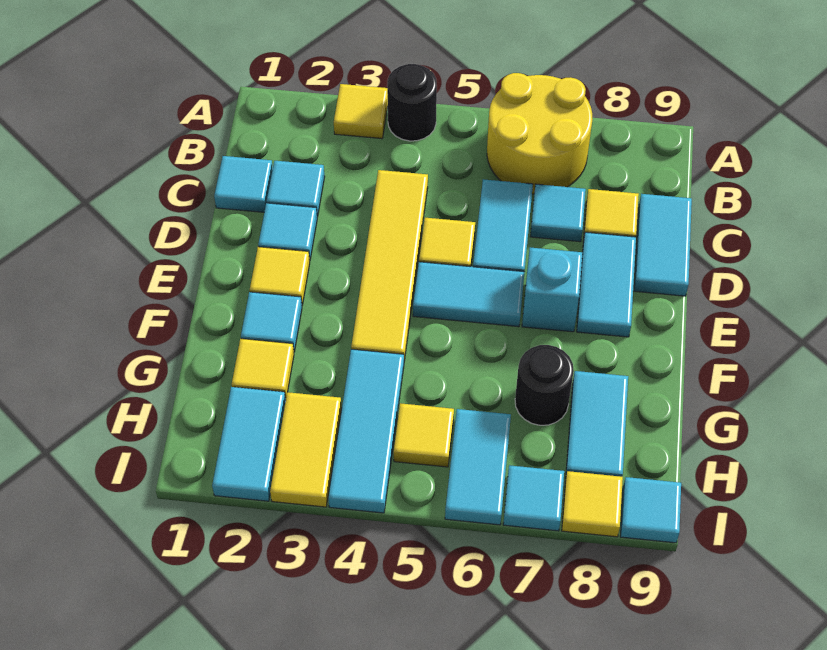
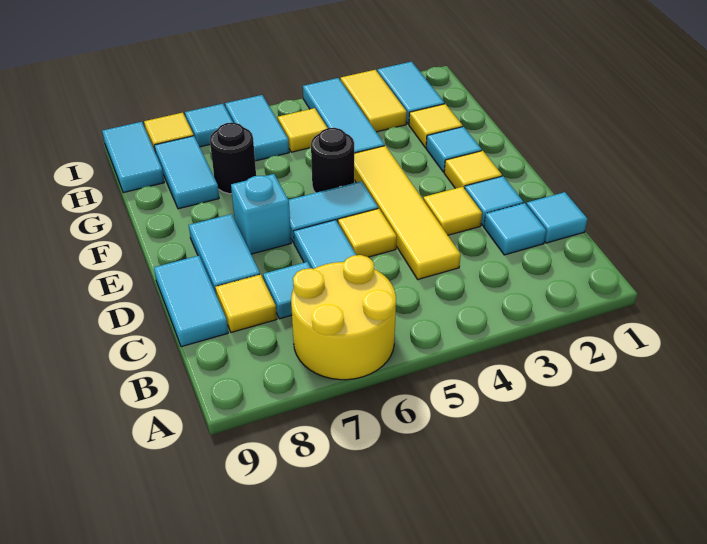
yellow tile A3 level 1 -> yellow tile D3 level 1
black round brick A4 level 1 -> black round brick F5 level 1
cyan tile I9 level 1 -> cyan tile H9:I9 level 1

